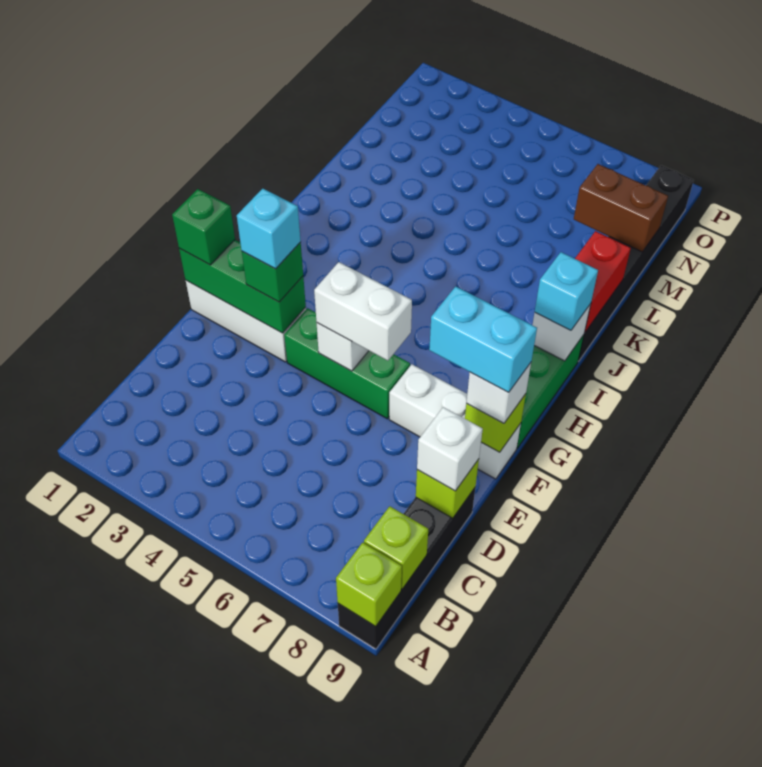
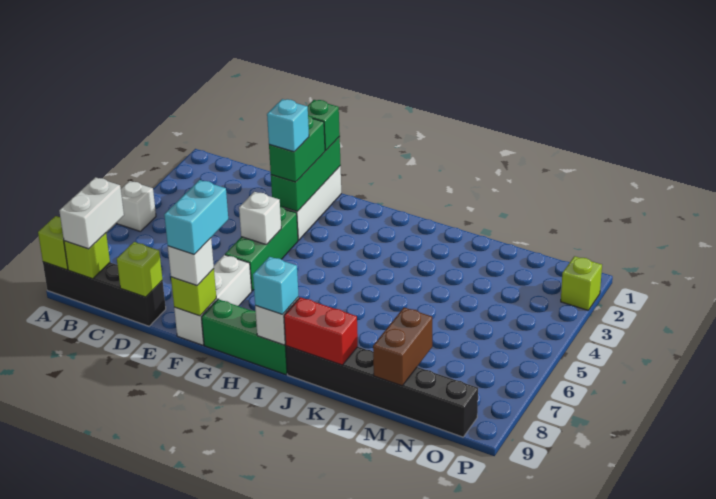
white brick D9 level 3 -> white brick A5 level 1
green brick F3 level 3 -> green brick F2:F3 level 3
white brick F5:F6 level 3 -> white brick B8:B9 level 3
none -> lime brick P2 level 1

